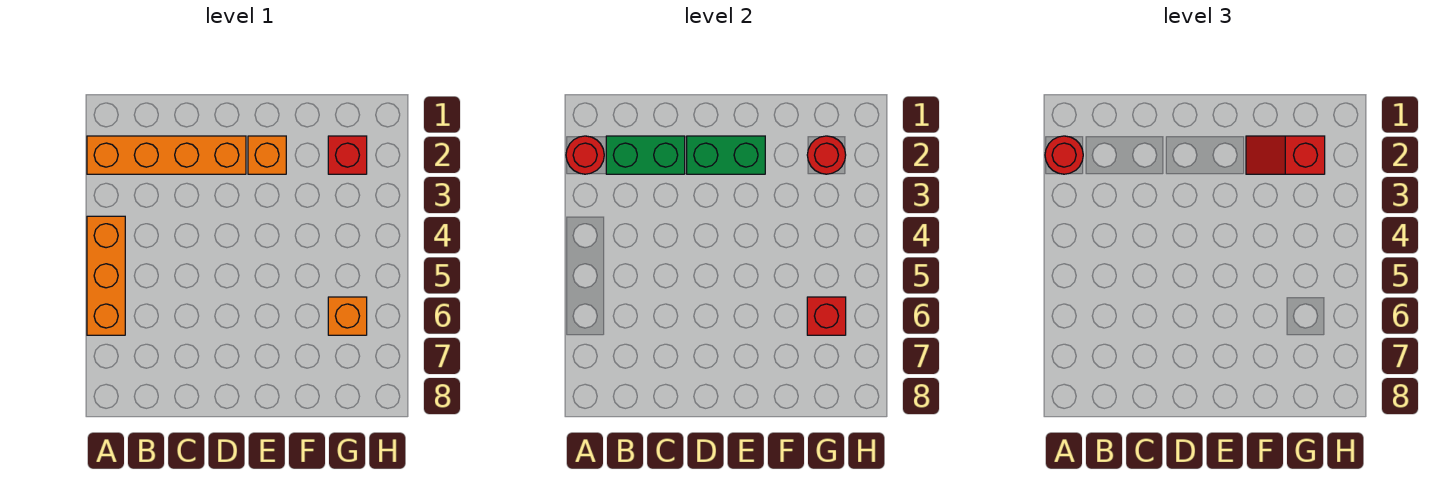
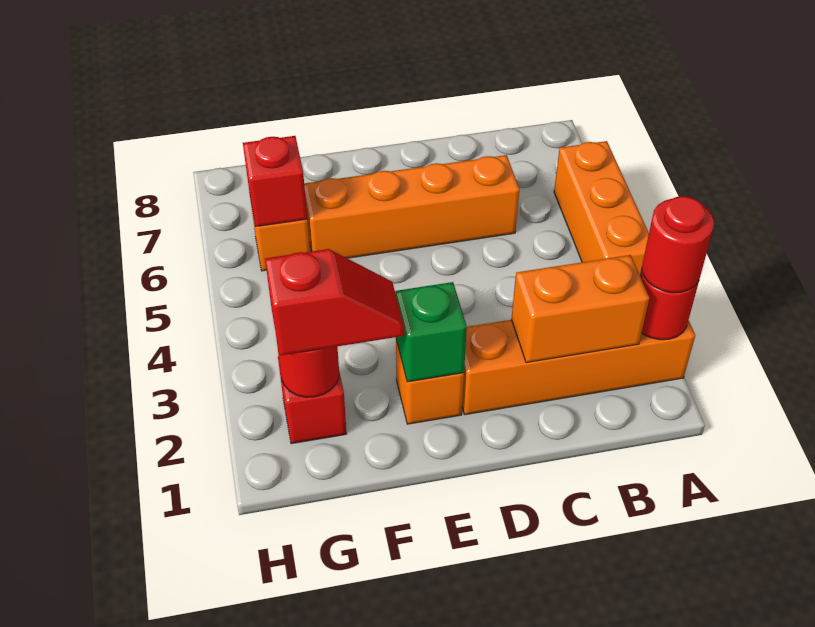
green brick B2:C2 level 2 -> orange brick B2:C2 level 2
none -> orange brick C6:F6 level 1
green brick D2:E2 level 2 -> green brick E2 level 2

